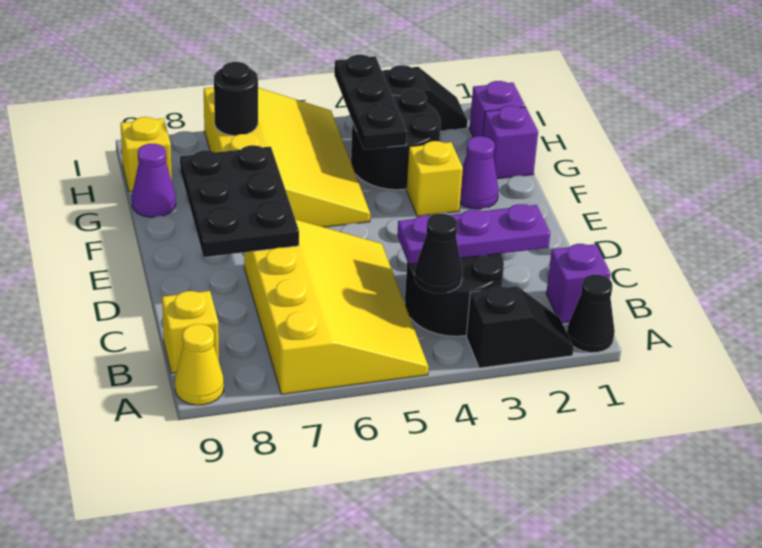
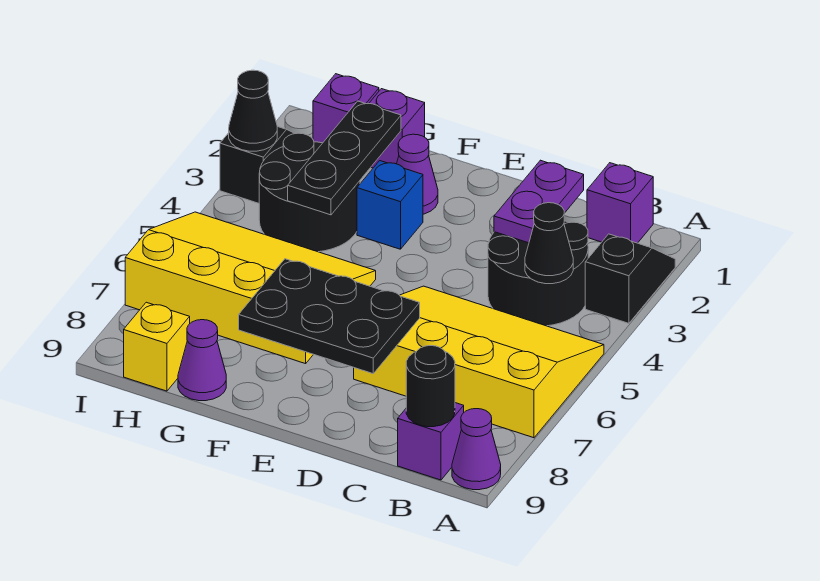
black cone A1 level 1 -> black cone I3 level 2
yellow cone A9 level 1 -> purple cone A9 level 1
yellow brick B9 level 1 -> purple brick B9 level 1
purple plate C2:C4 level 2 -> purple plate C2:C3 level 2
yellow brick F3 level 1 -> blue brick F3 level 1
black plate G4:I4 level 2 -> black plate G2:G4 level 2
black round brick H7 level 2 -> black round brick B9 level 2

